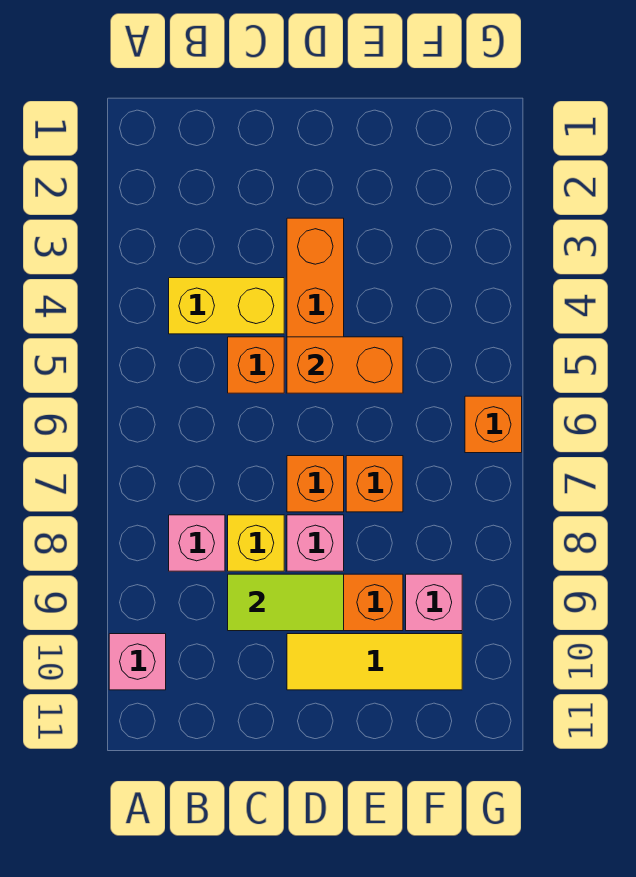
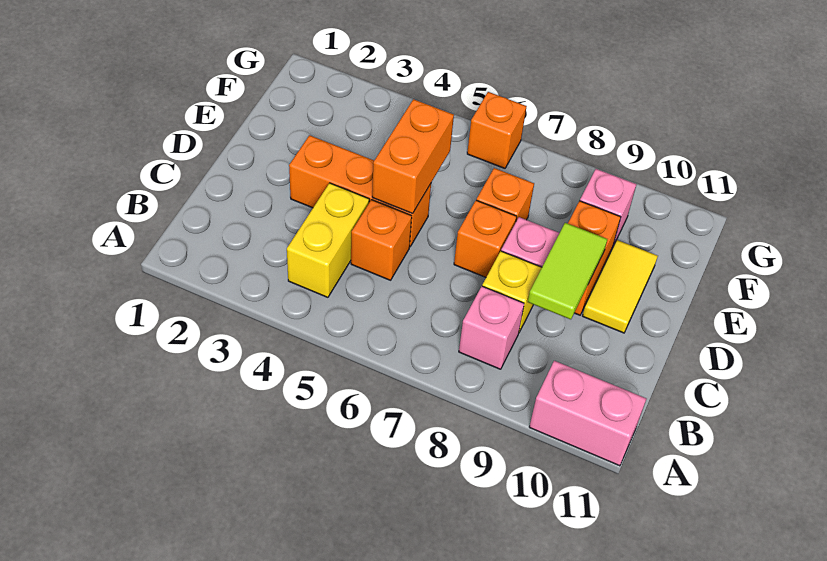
pink brick A10 level 1 -> pink brick A10:A11 level 1
yellow tile D10:F10 level 1 -> yellow tile D10:E10 level 1

